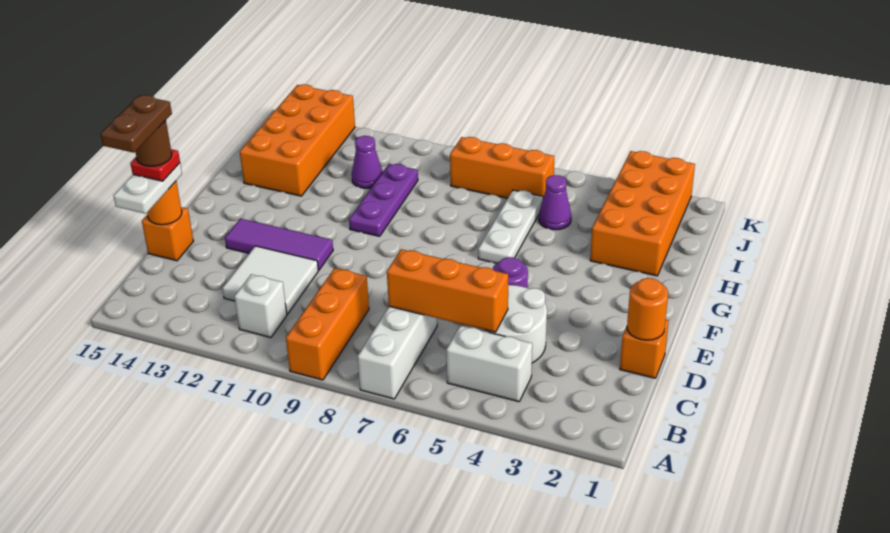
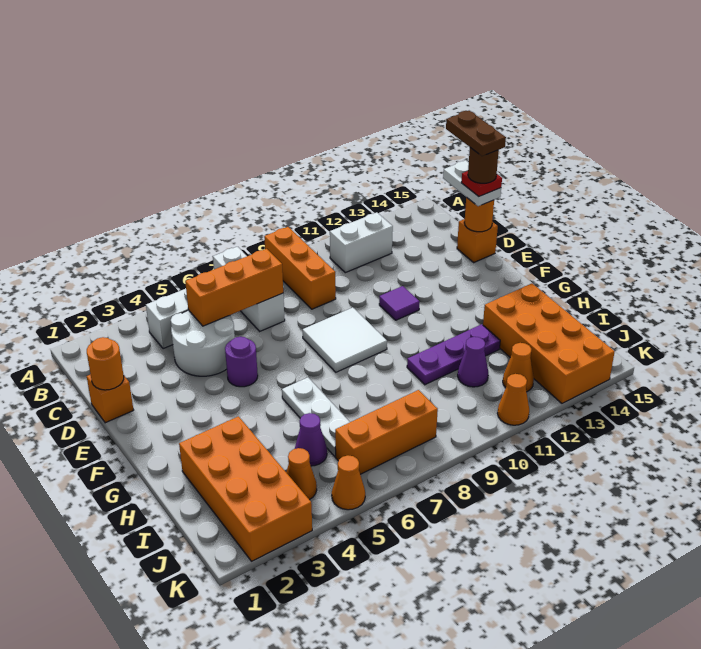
white brick B11 level 1 -> white brick B11:B12 level 1
white tile C11:D12 level 1 -> white tile E8:F9 level 1
purple tile E11:E13 level 1 -> purple tile E11 level 1
purple plate G10:I10 level 1 -> purple plate H10:H12 level 1
none -> orange cone J4 level 1
none -> orange cone J12 level 1
none -> orange cone K5 level 1
none -> orange cone K11 level 1

